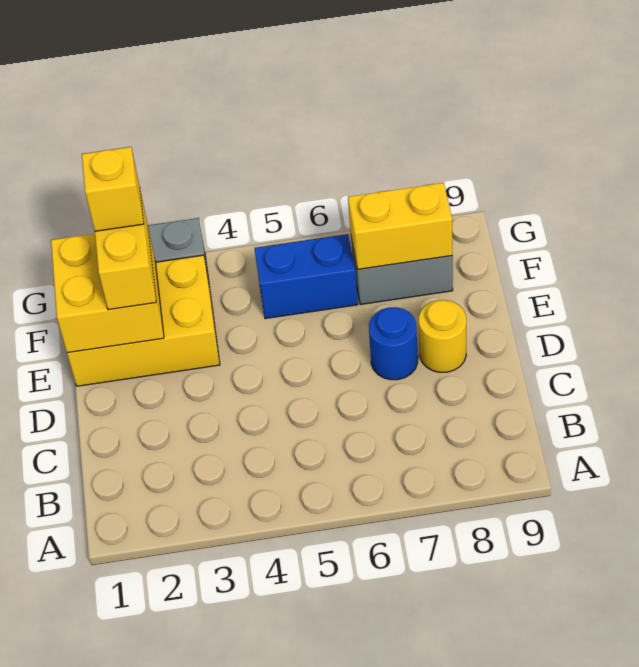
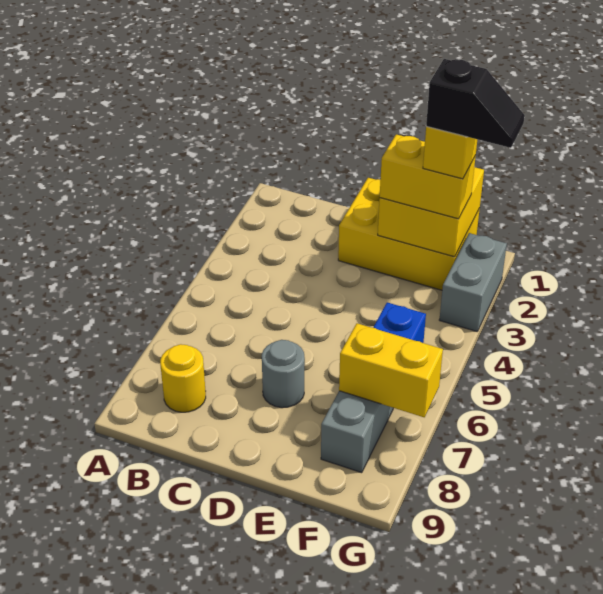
blue round brick D7 level 1 -> grey round brick D7 level 1
yellow round brick D8 level 1 -> yellow round brick B8 level 1
yellow brick E1:F3 level 1 -> yellow brick D1:F2 level 1
none -> black slope F2:G2 level 5 top F
yellow brick F7:F8 level 2 -> yellow brick F7:G7 level 2

